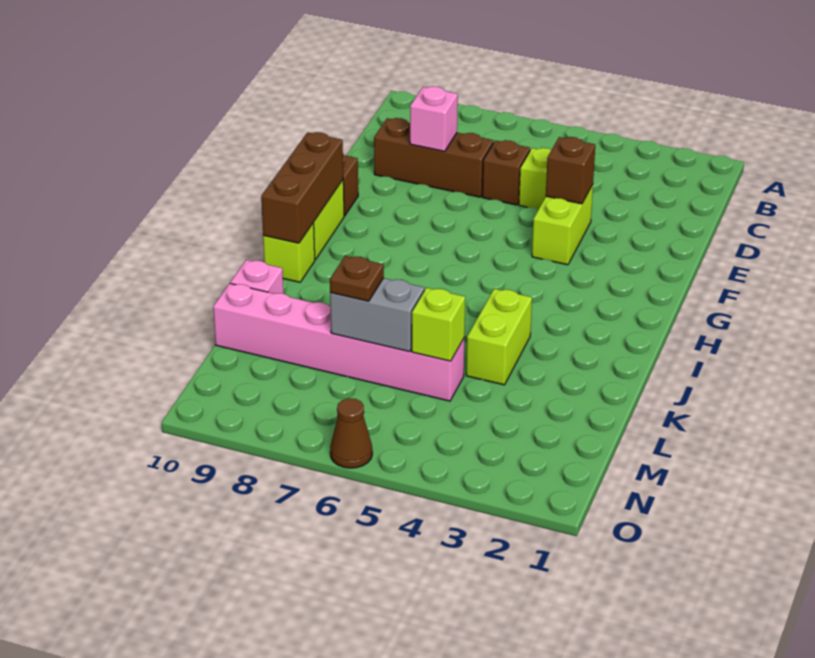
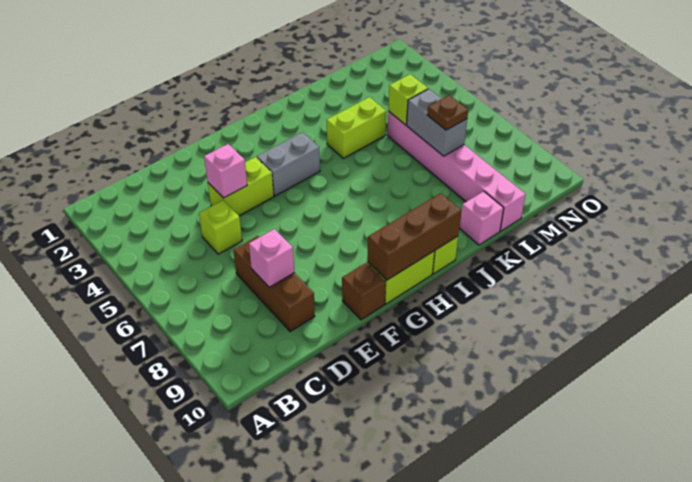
brown brick D6 level 1 -> none
brown brick E4 level 2 -> pink brick E4 level 2
none -> grey brick G4:H4 level 1
brown cone O6 level 1 -> none

